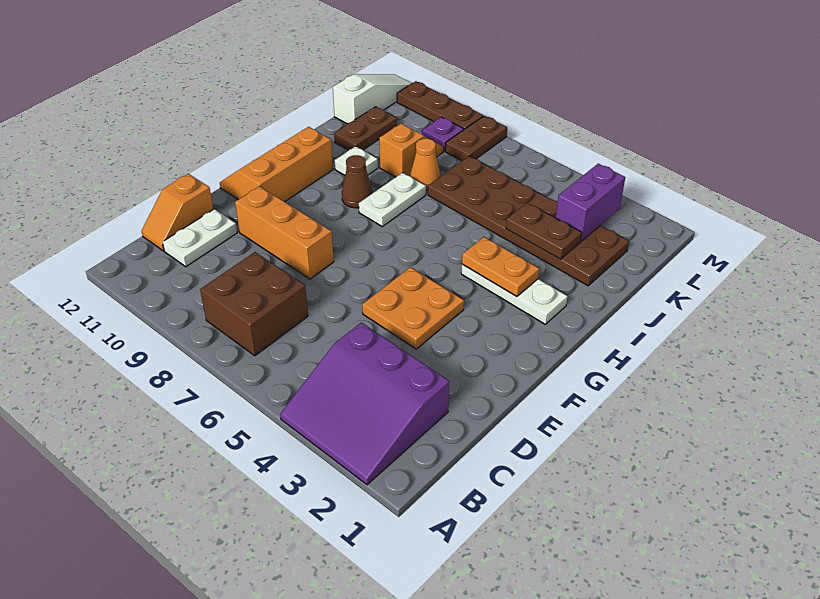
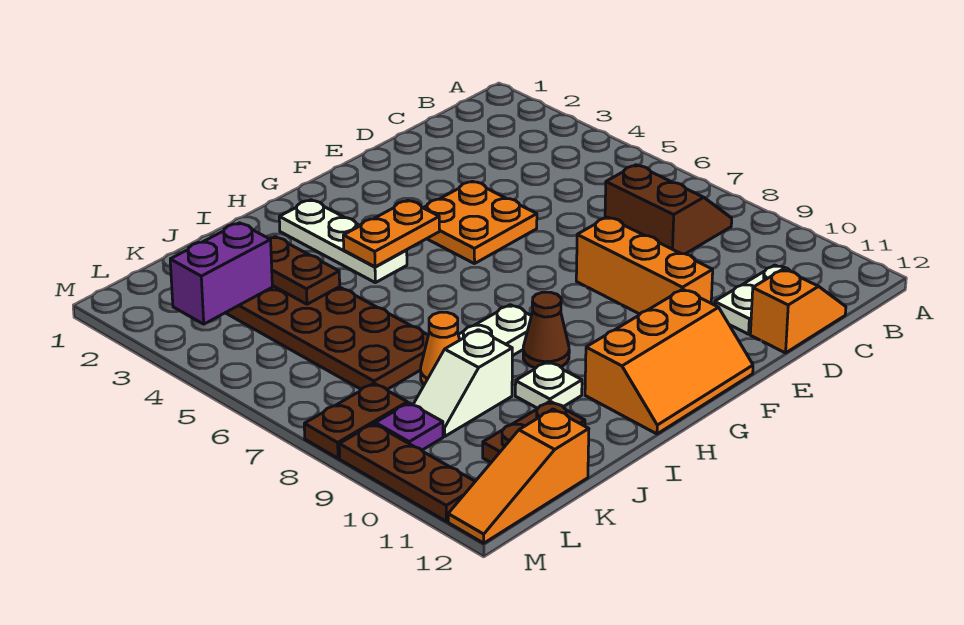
purple slope A2:C4 level 1 top C -> none
brown brick B7:C8 level 1 -> brown slope B7:C8 level 1 top C
orange plate H3:H4 level 2 -> orange plate G4:H4 level 2
orange slope J9:K9 level 1 top J -> white slope J9:K9 level 1 top J
white slope K12:M12 level 1 top K -> orange slope K12:M12 level 1 top K

